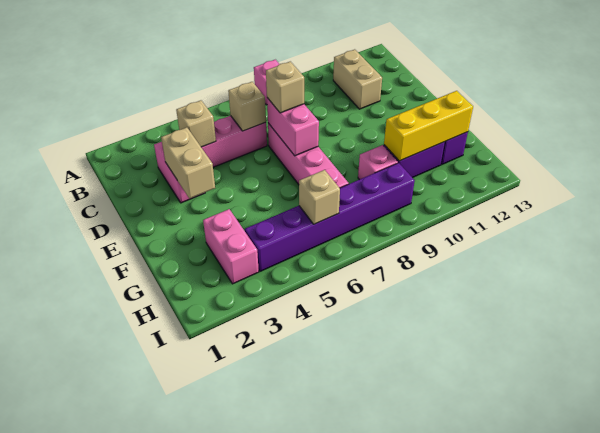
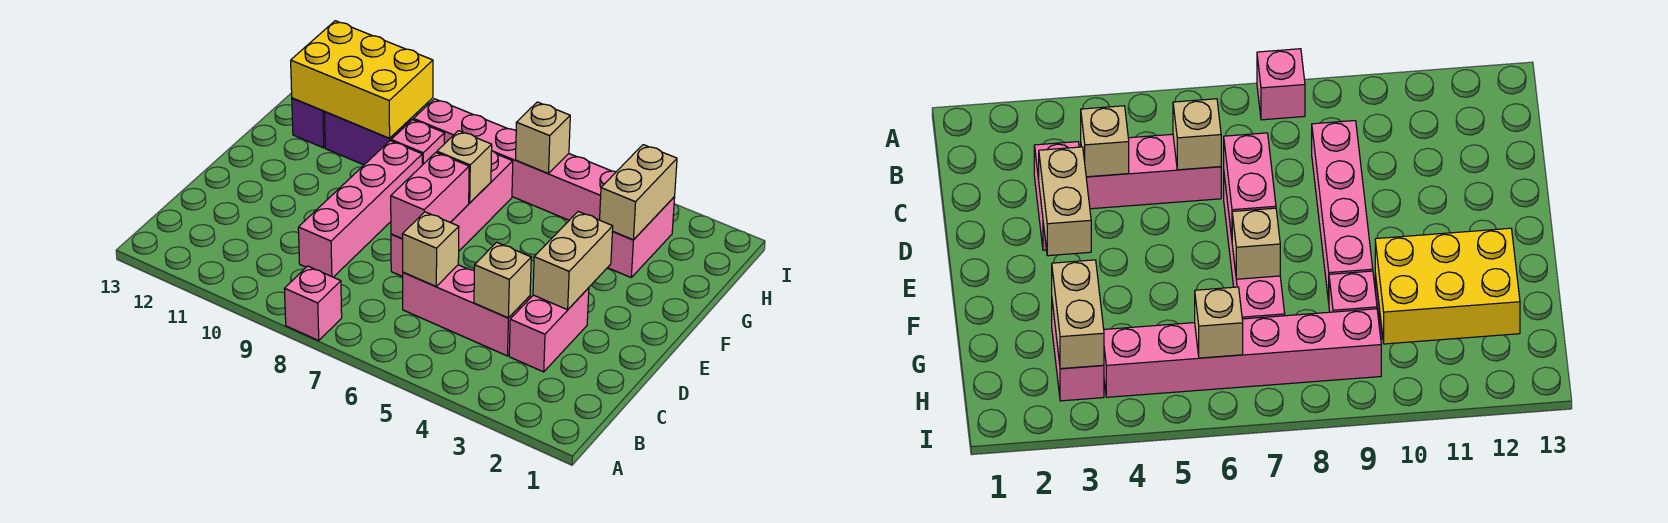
tan brick B11:C11 level 1 -> tan brick G3:H3 level 2
none -> pink brick C9:F9 level 1
tan brick D7 level 3 -> tan brick F7 level 2
yellow brick G10:G12 level 2 -> yellow brick G10:H12 level 2
purple brick H4:H9 level 1 -> pink brick H4:H9 level 1

